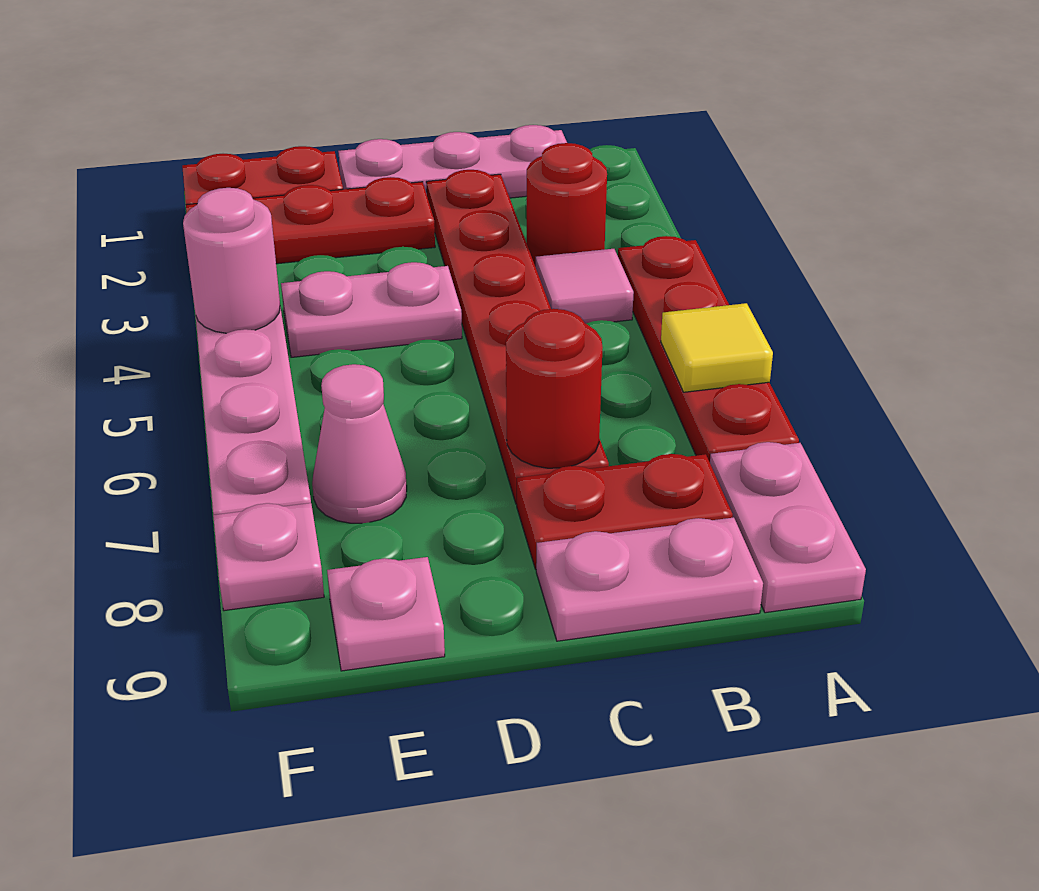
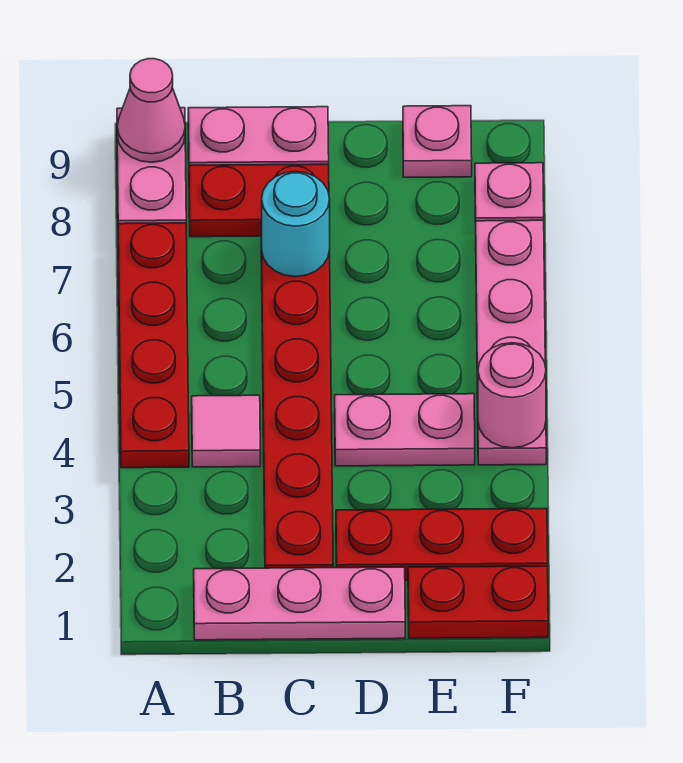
yellow tile A6 level 2 -> none
red round brick B3 level 1 -> none
red round brick C7 level 2 -> cyan round brick C7 level 2
pink cone E7 level 1 -> pink cone A9 level 2

